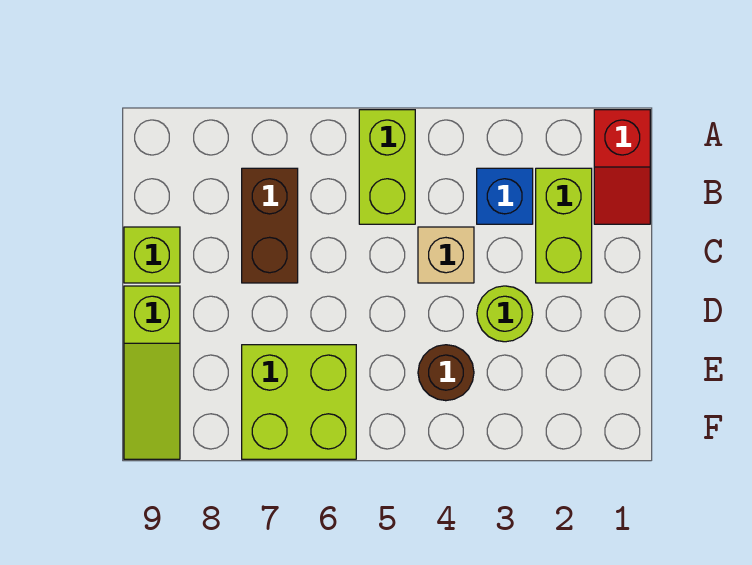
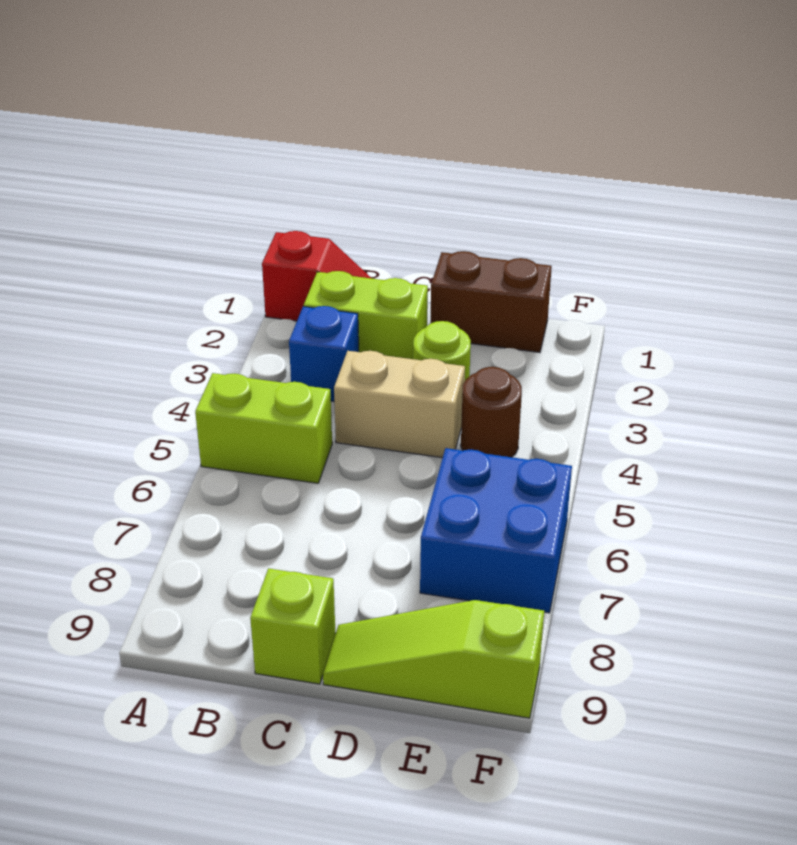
brown brick B7:C7 level 1 -> brown brick D1:E1 level 1
tan brick C4 level 1 -> tan brick C4:D4 level 1
lime slope D9:F9 level 1 top D -> lime slope D9:F9 level 1 top F
lime brick E6:F7 level 1 -> blue brick E6:F7 level 1

